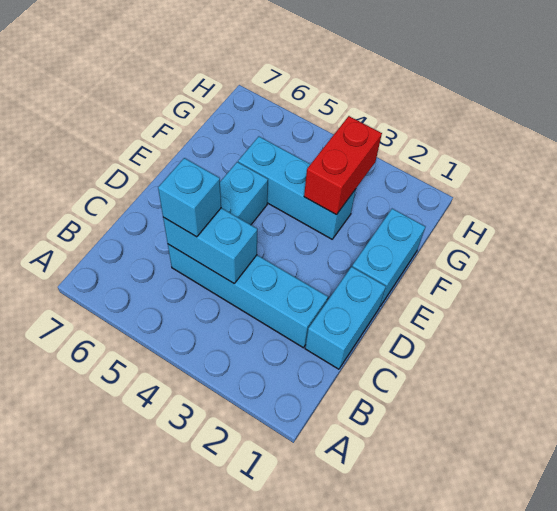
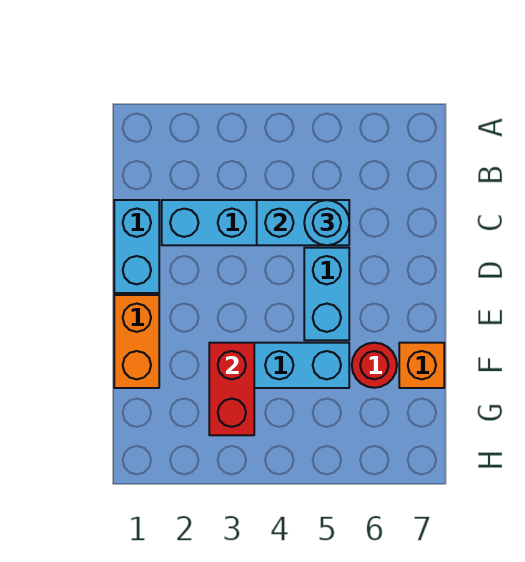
cyan brick C5 level 3 -> cyan round brick C5 level 3
cyan brick E1:F1 level 1 -> orange brick E1:F1 level 1
none -> red round brick F6 level 1
none -> orange brick F7 level 1

